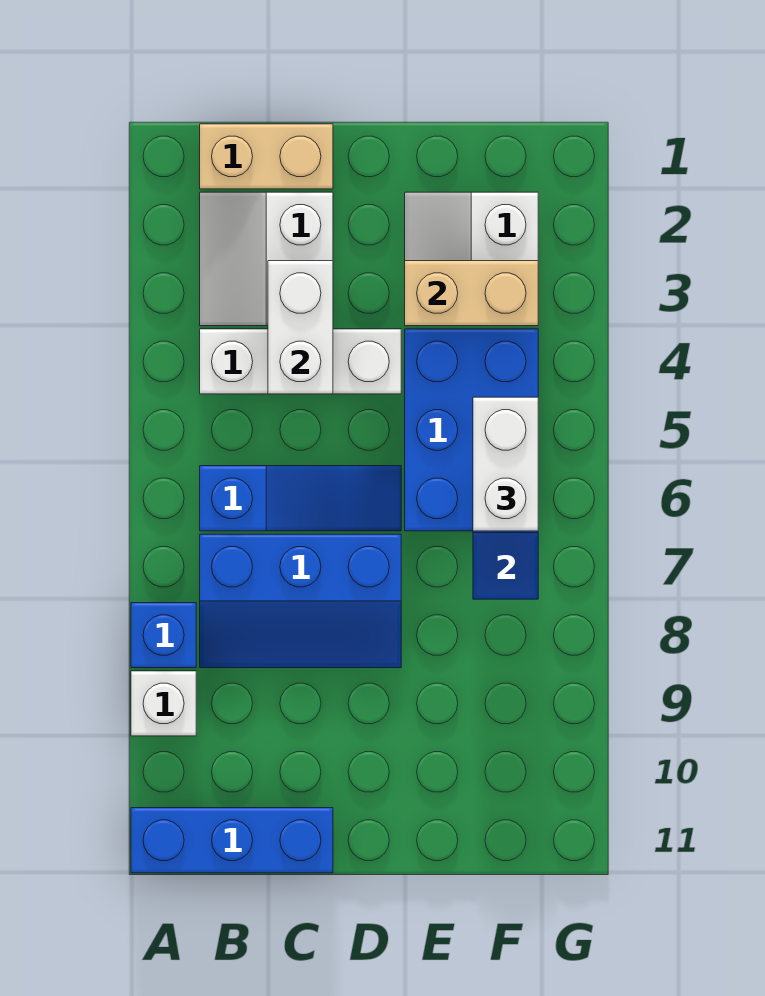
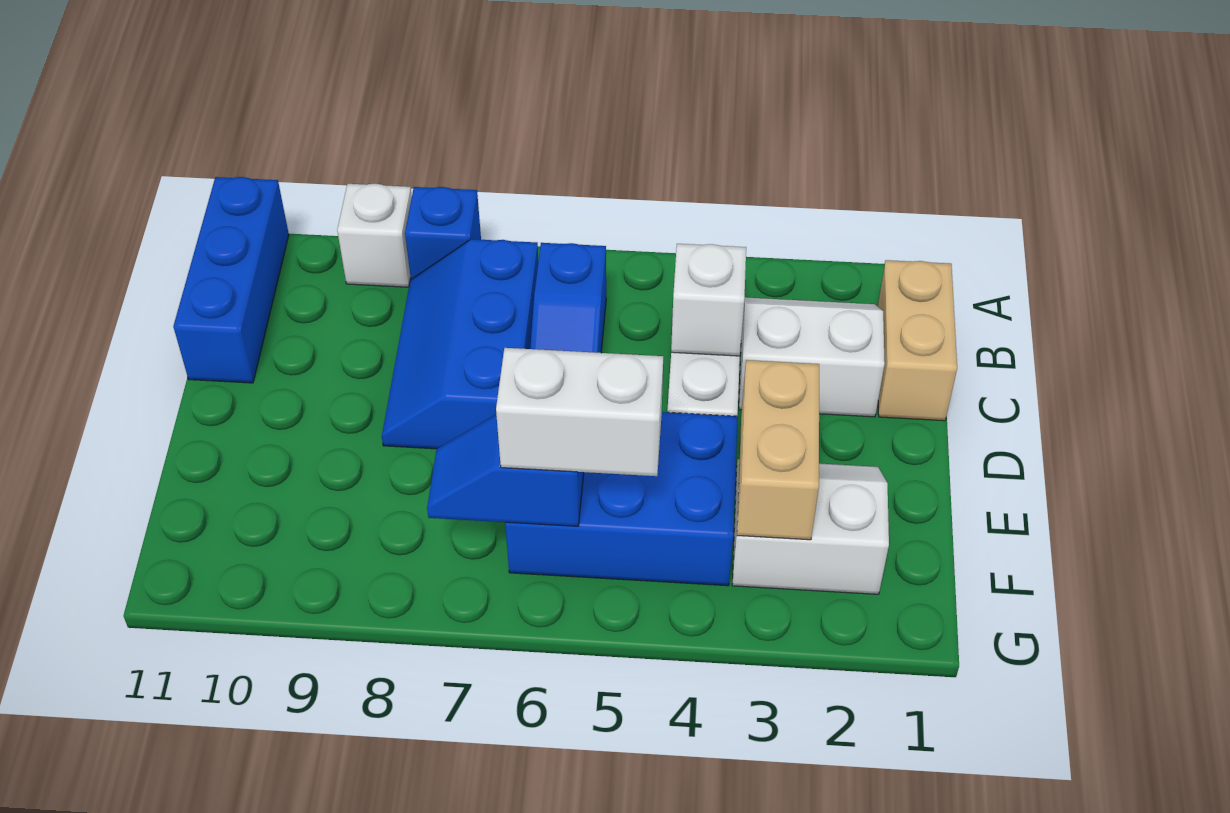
white brick C3:C4 level 2 -> white brick C4 level 2

